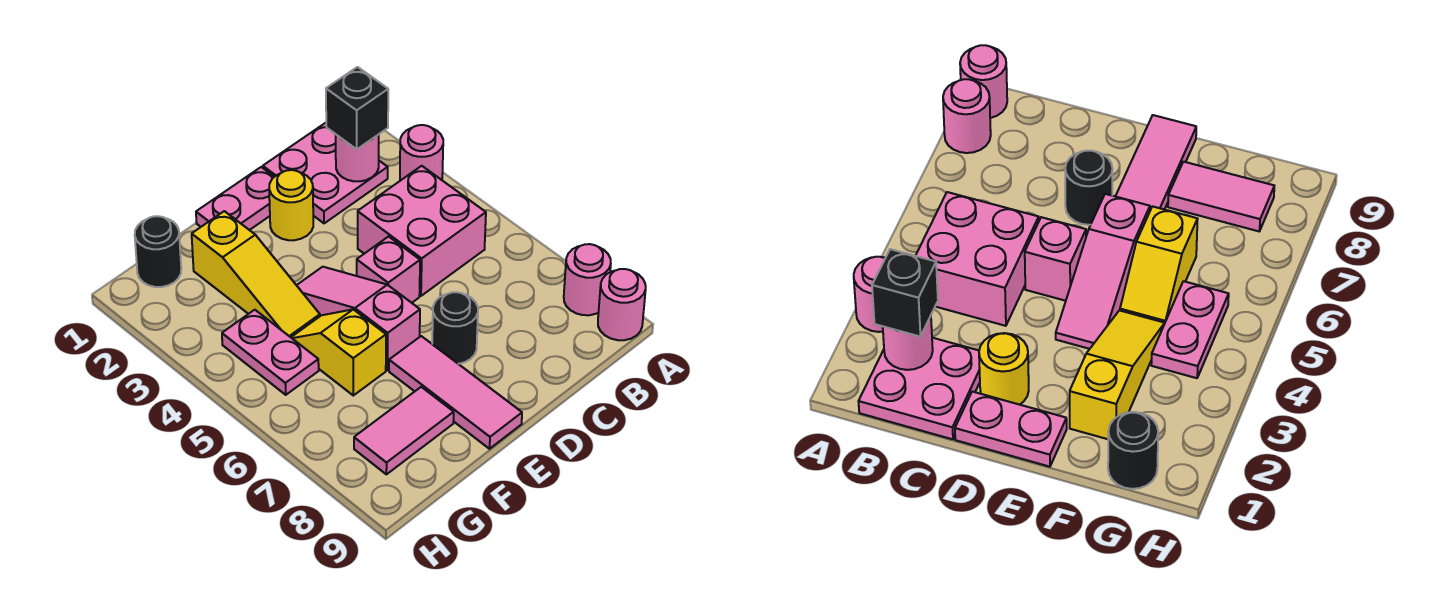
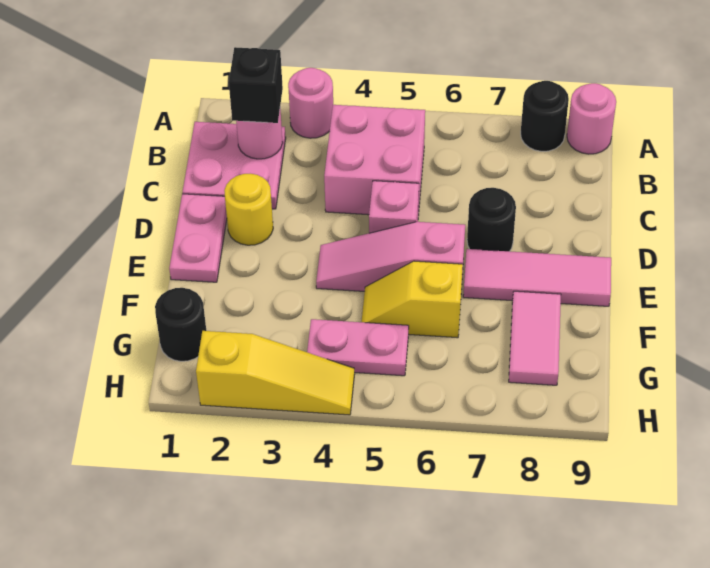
pink round brick A8 level 1 -> black round brick A8 level 1
yellow slope F2:F4 level 1 top 2 -> yellow slope H2:H4 level 1 top 2

